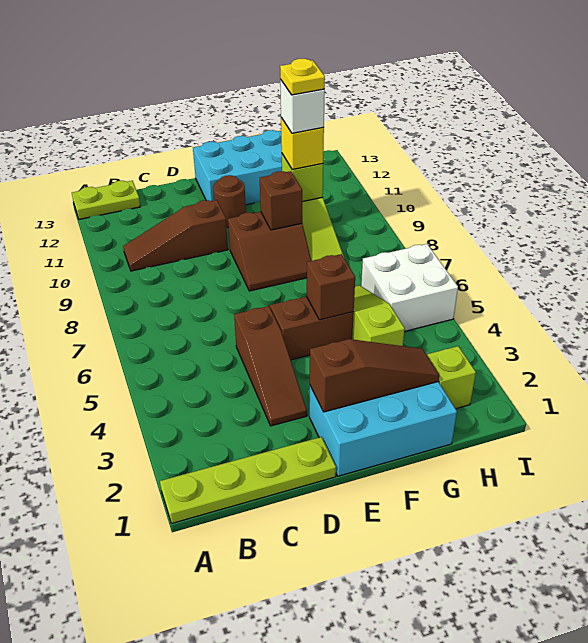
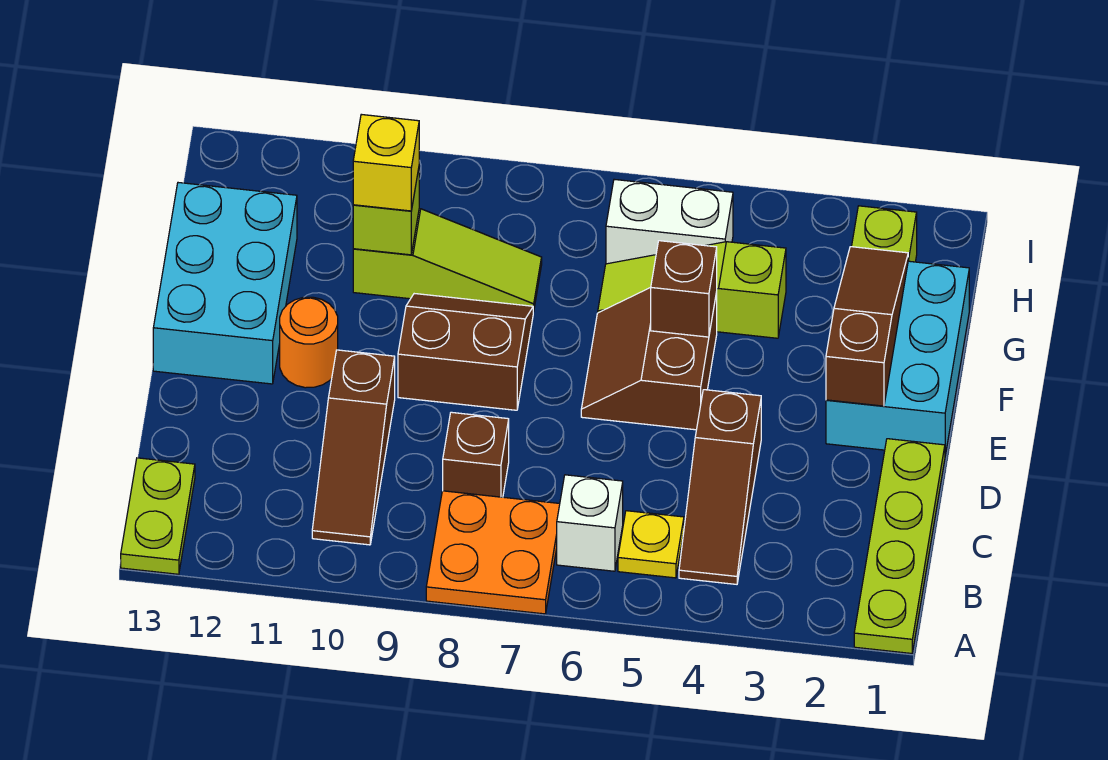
none -> orange plate A7:B8 level 1
brown slope D3:D5 level 1 top 5 -> brown slope B4:D4 level 1 top D
brown slope E8:F9 level 1 top 9 -> brown slope E8:F9 level 1 top E
brown round brick E11 level 1 -> orange round brick E11 level 1
brown brick F9 level 2 -> brown brick C8 level 1
white brick G10 level 4 -> white brick B6 level 1
yellow plate G10 level 5 -> yellow plate B5 level 1
white brick H5:I6 level 1 -> white brick H5:H6 level 1

